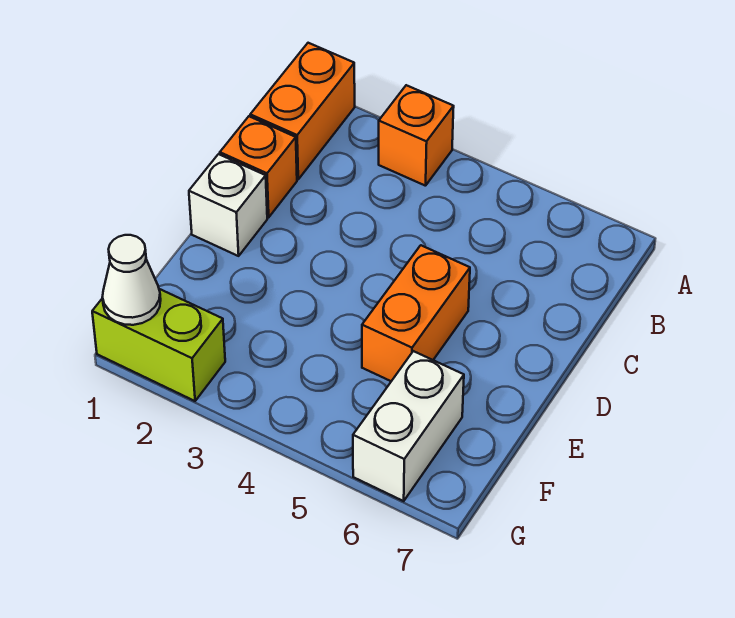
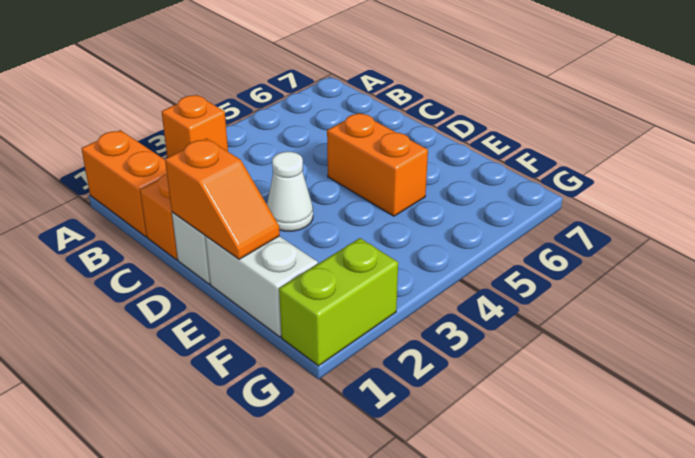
none -> orange slope D1:E1 level 2 top D
white brick F6:G6 level 1 -> white brick E1:F1 level 1
white cone G1 level 2 -> white cone D3 level 1

